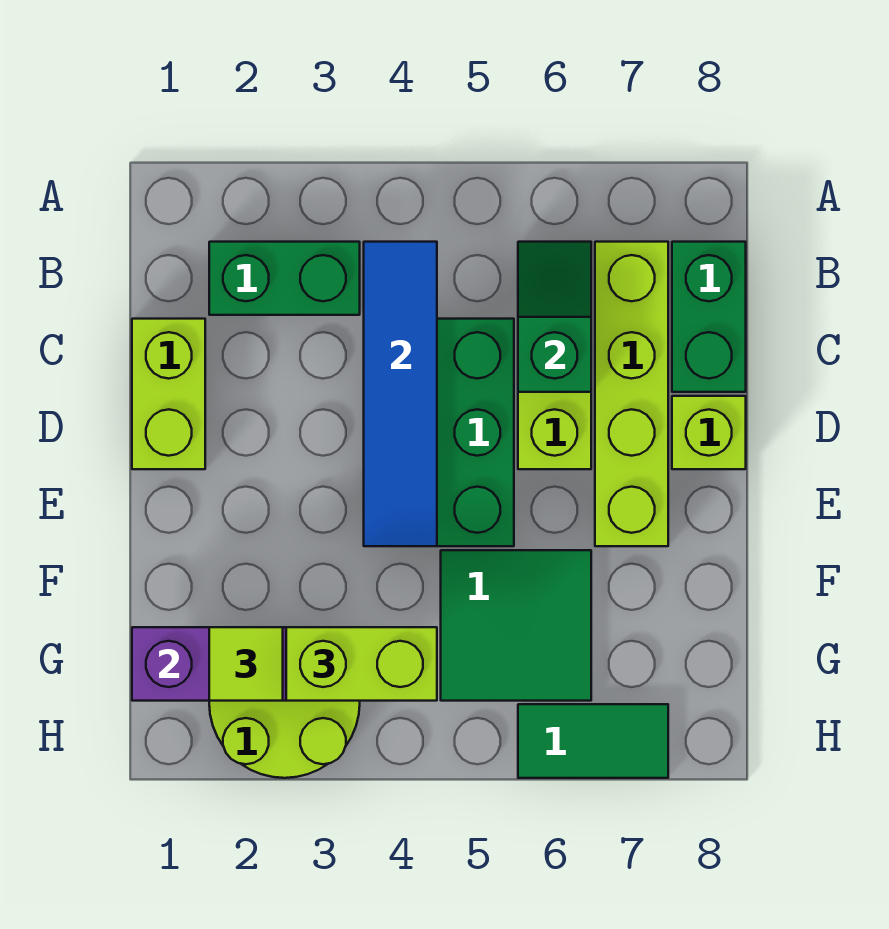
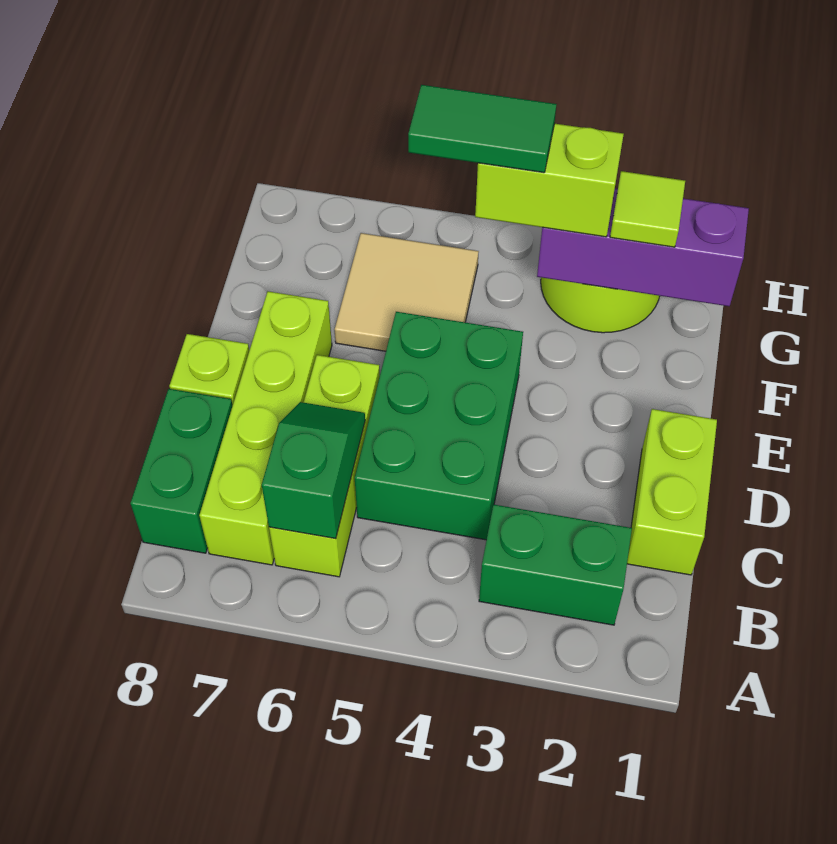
blue tile B4:E4 level 2 -> none
green slope B6:C6 level 2 top C -> green slope B6:C6 level 2 top B
green tile F5:G6 level 1 -> tan tile F5:G6 level 1
green tile H6:H7 level 1 -> green tile G4:G5 level 4

